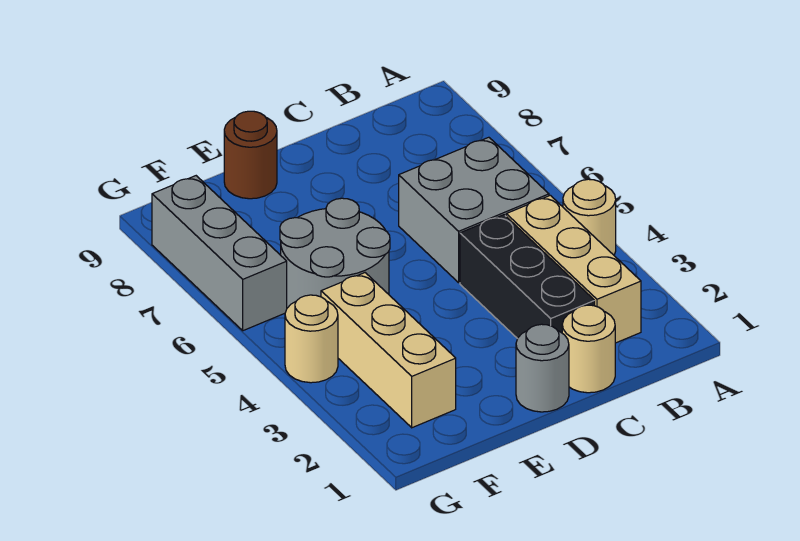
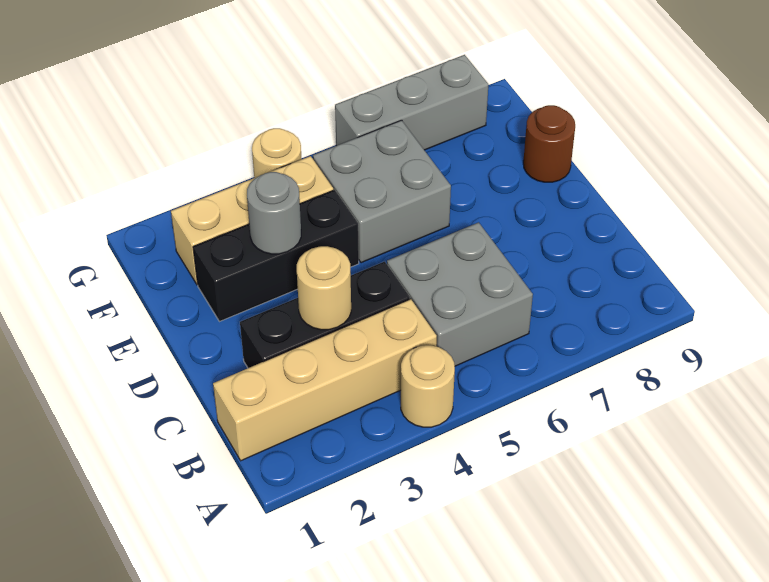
tan brick B2:B4 level 1 -> tan brick B1:B4 level 1
tan round brick C1 level 1 -> tan round brick C3 level 2
grey round brick D1 level 1 -> grey round brick E3 level 2
none -> black brick E2:E4 level 1
grey round brick E5:F6 level 1 -> grey brick E5:F6 level 1

